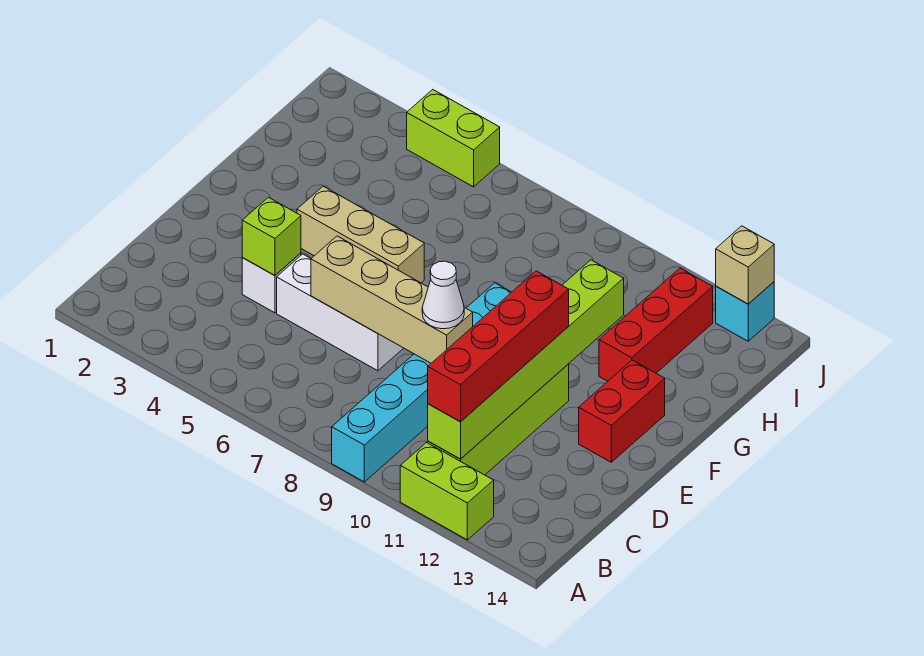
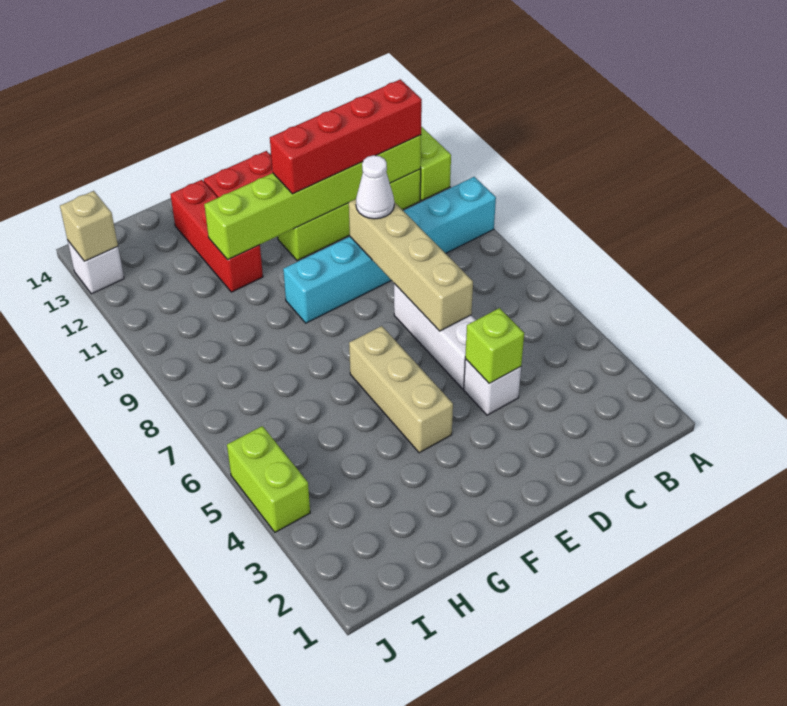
red brick G12:I12 level 1 -> red brick G11:G13 level 1
cyan brick J13 level 1 -> white brick J13 level 1

